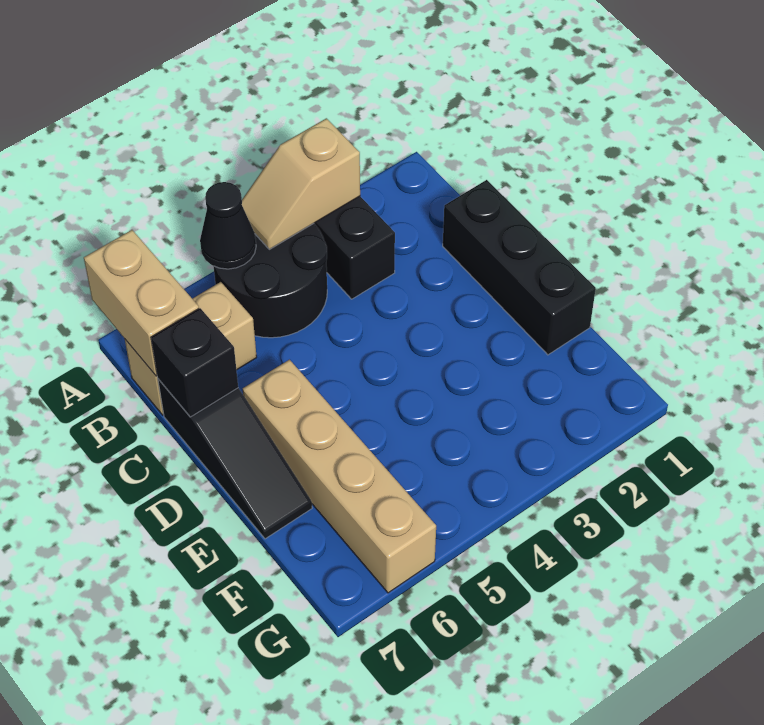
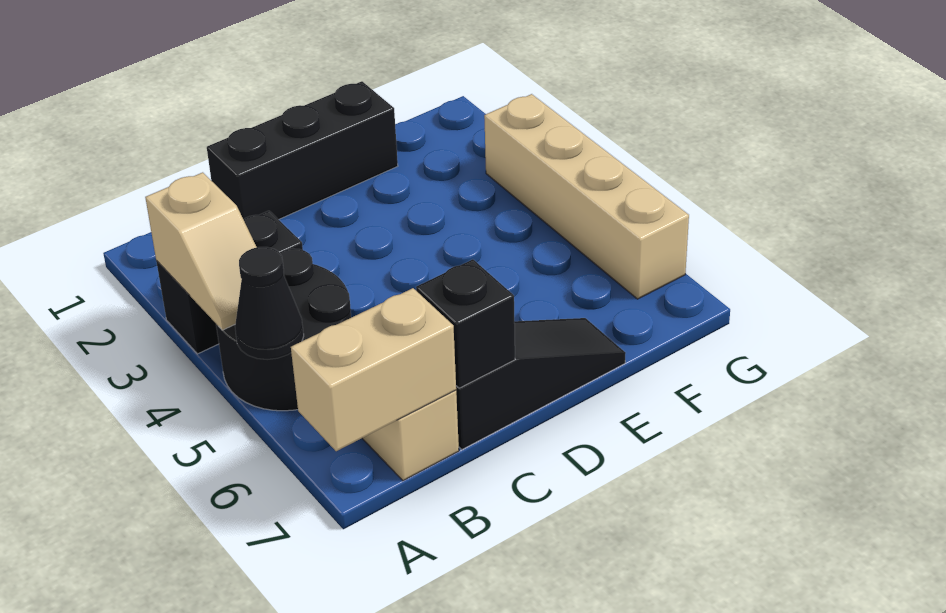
tan brick D6:G6 level 1 -> tan brick G3:G6 level 1

